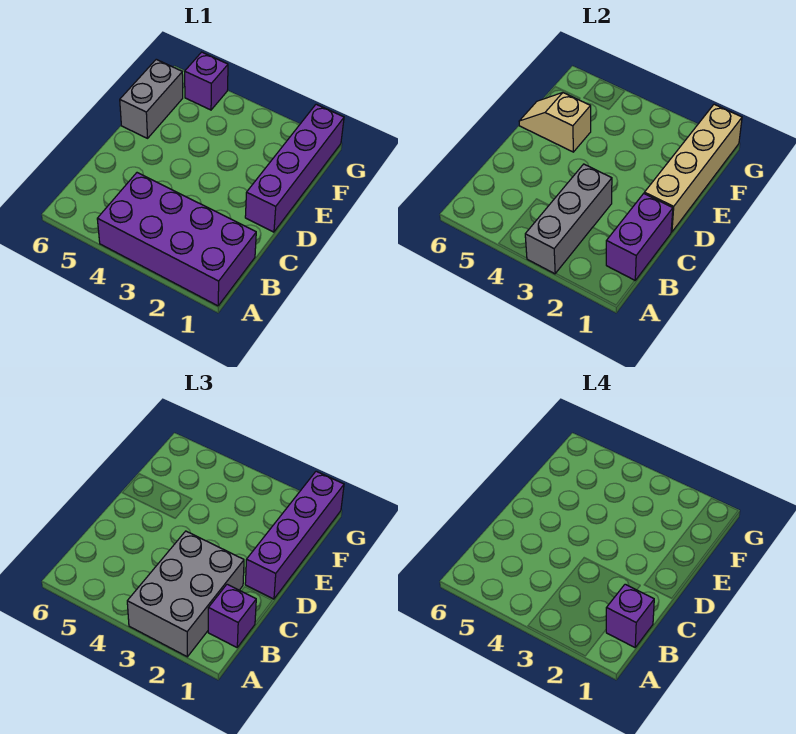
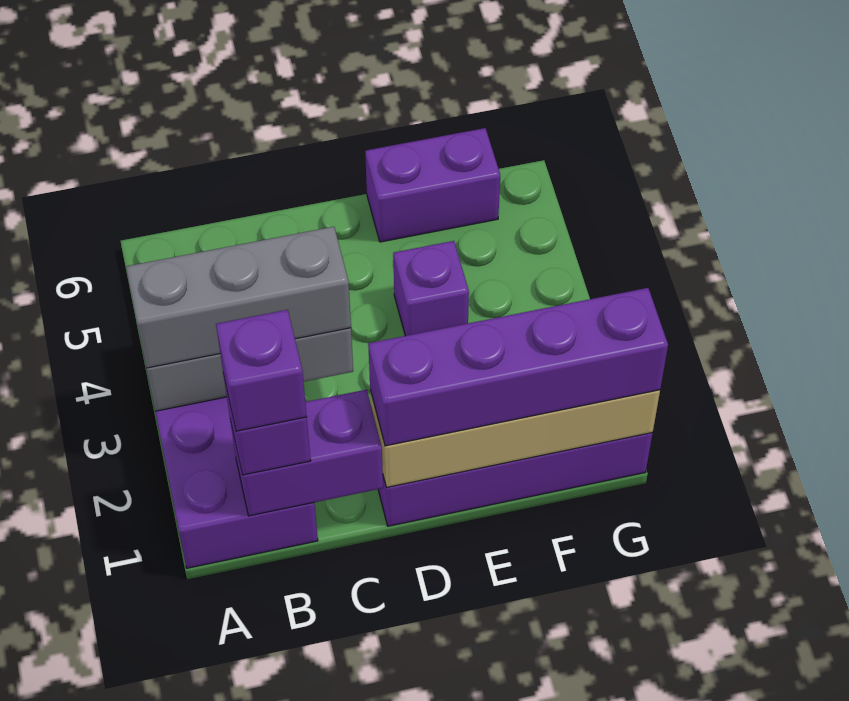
grey brick A2:C3 level 3 -> grey brick A3:C3 level 3
tan slope E5:E6 level 2 top 5 -> none
grey brick E6:F6 level 1 -> purple brick E6:F6 level 1
purple brick G5 level 1 -> purple brick E4 level 1

